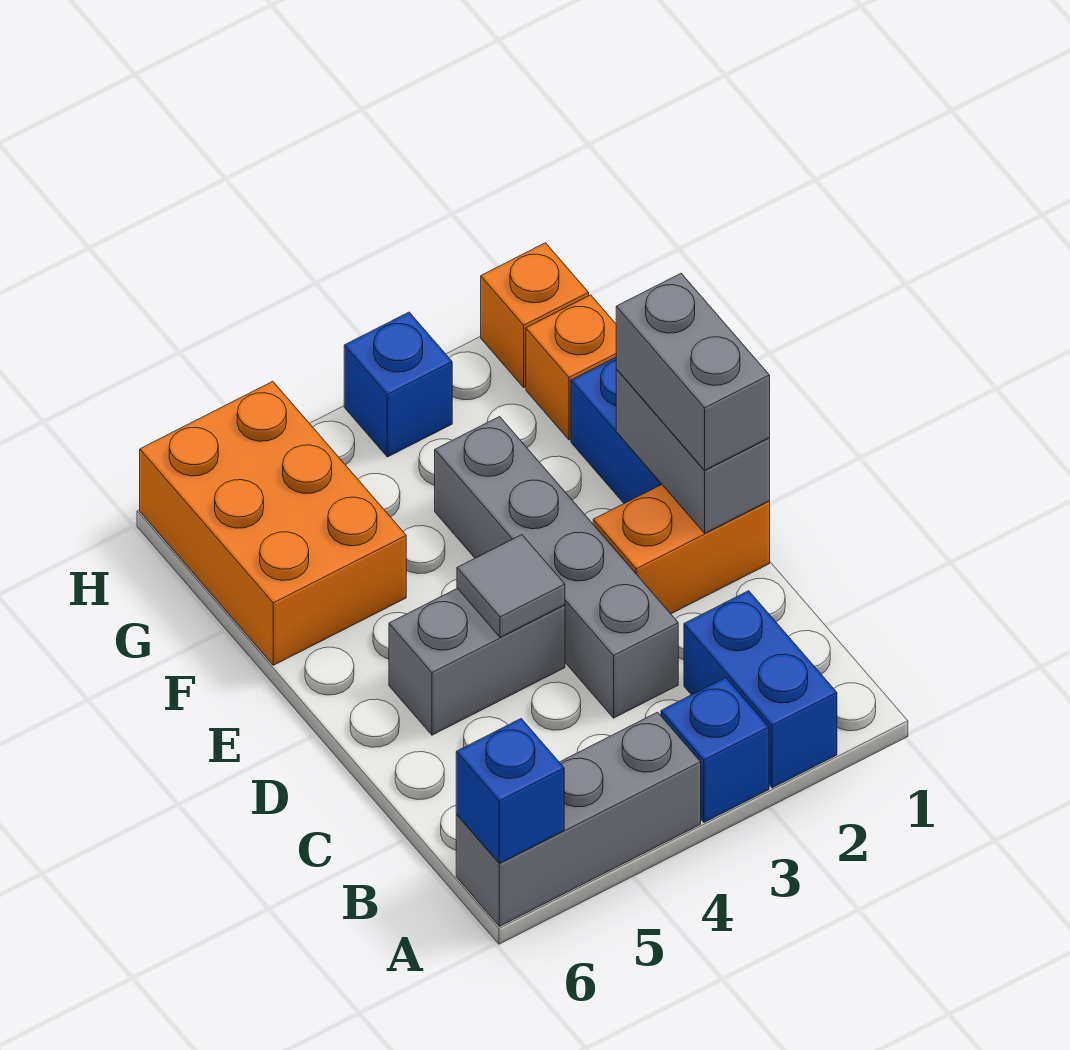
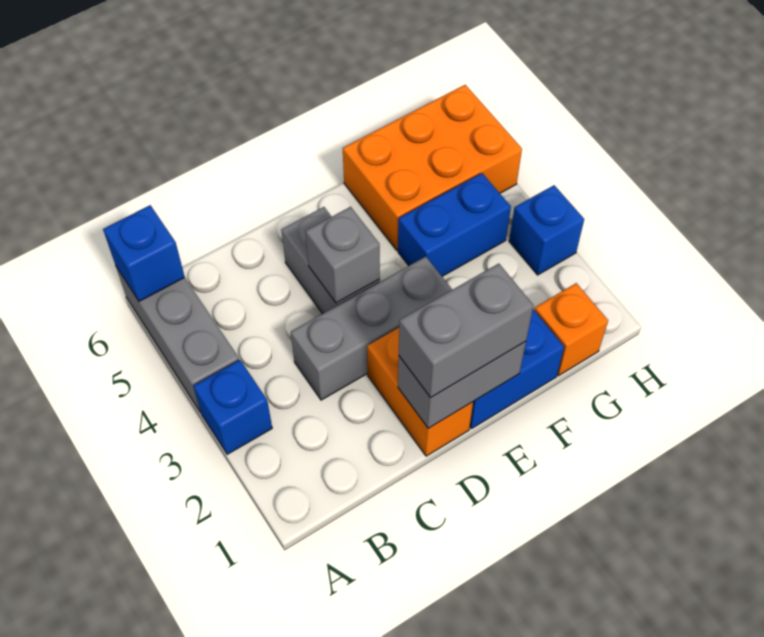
blue brick A2:B2 level 1 -> blue brick F4:G4 level 1
grey brick C3:F3 level 1 -> grey brick C3:E3 level 1
grey tile D4 level 2 -> grey brick D4 level 2
orange brick H1 level 1 -> none

